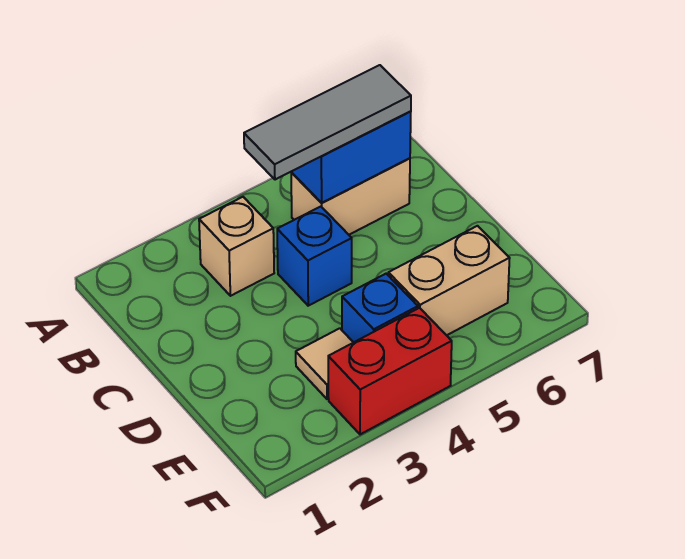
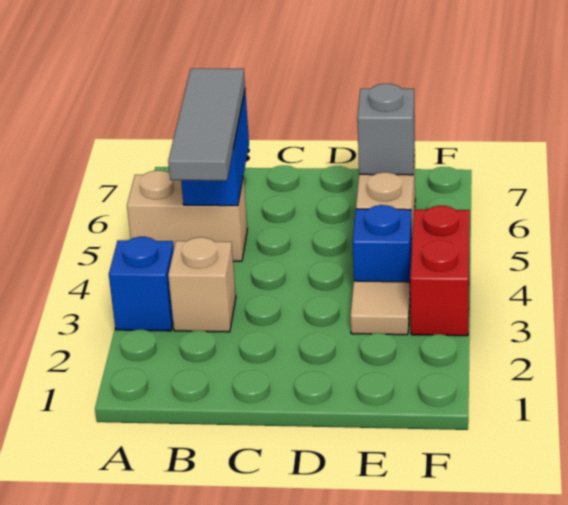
tan brick B5:B6 level 1 -> tan brick A5:B5 level 1
blue brick C4 level 1 -> blue brick A3 level 1
none -> grey brick E6 level 2

